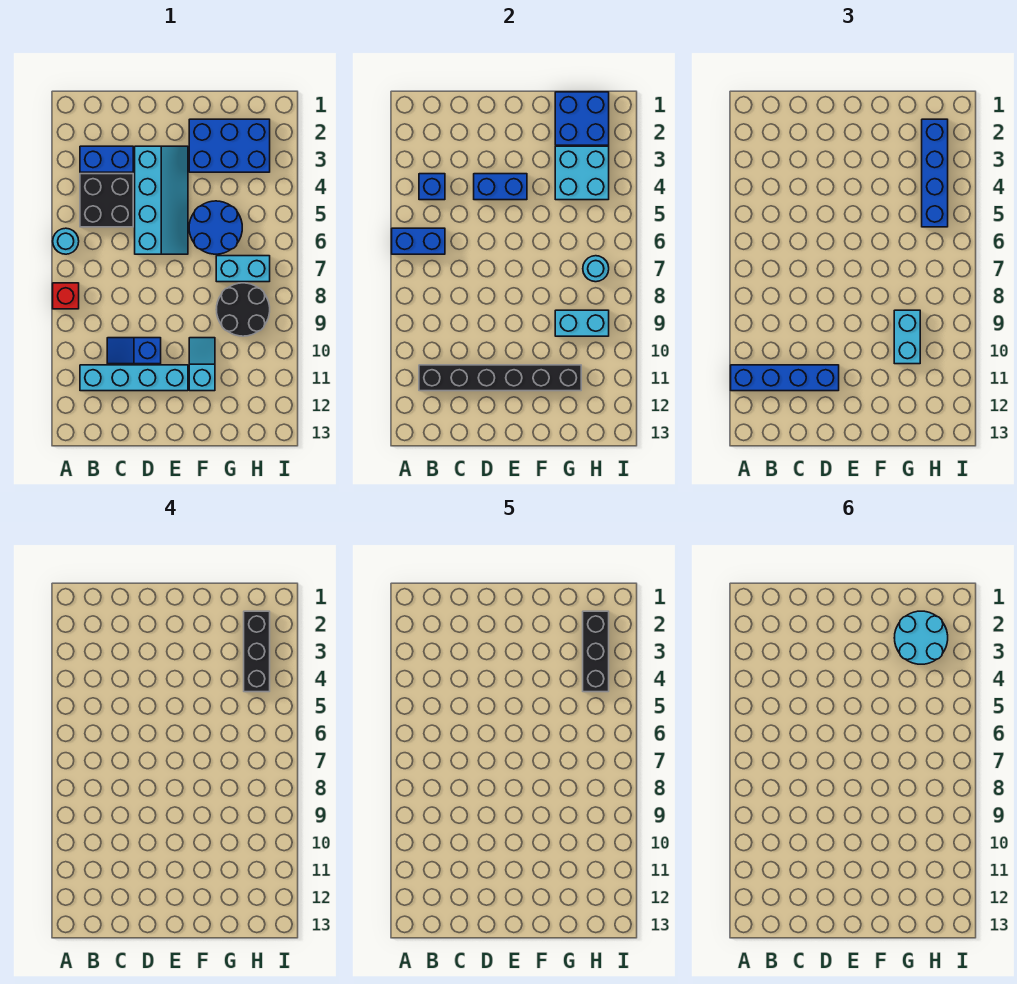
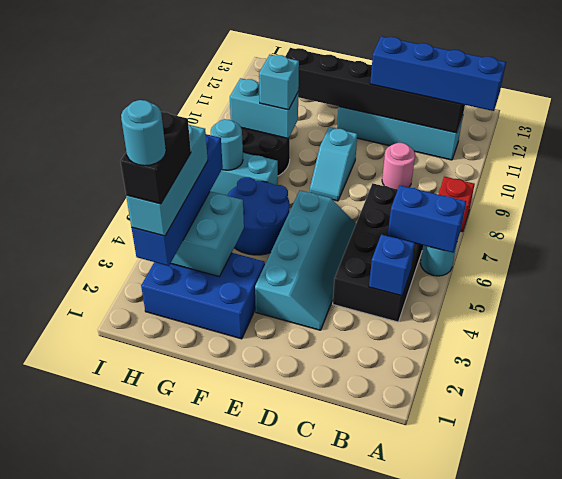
blue brick B3:C3 level 1 -> none
black brick B4:C5 level 1 -> black brick B4:C7 level 1
none -> pink round brick C9 level 1
blue slope C10:D10 level 1 top D -> none
cyan slope D3:E6 level 1 top D -> cyan slope D3:E6 level 1 top E
blue brick D4:E4 level 2 -> none
cyan slope F10:F11 level 1 top 11 -> cyan slope E8:E9 level 1 top 9
blue brick G1:H2 level 2 -> none
cyan round brick G2:H3 level 6 -> cyan round brick H2 level 6
cyan brick G9:G10 level 3 -> cyan brick G9 level 3
black brick H2:H4 level 4 -> cyan brick H2:H4 level 4
black brick H2:H4 level 5 -> black brick H2:H3 level 5

